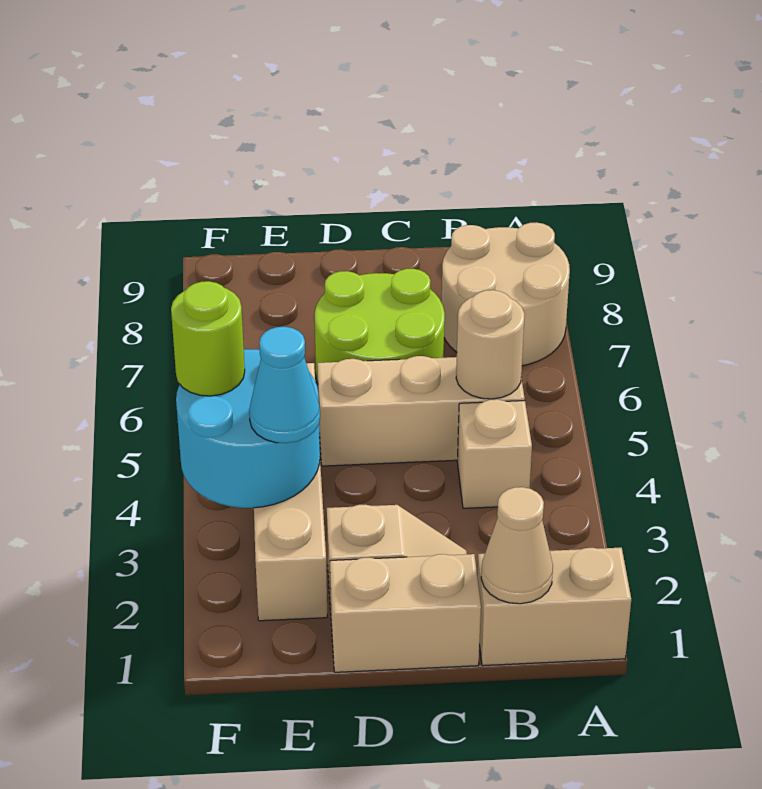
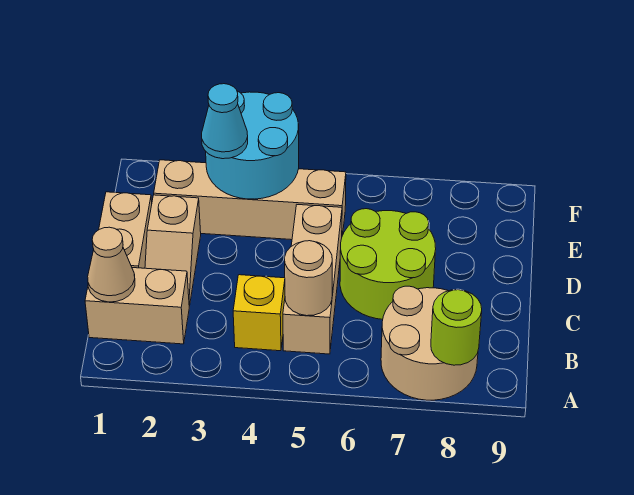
tan brick A1:B1 level 1 -> tan brick B1:B2 level 1
tan brick B4 level 1 -> yellow brick B4 level 1
lime round brick F4 level 3 -> lime round brick A8 level 2

